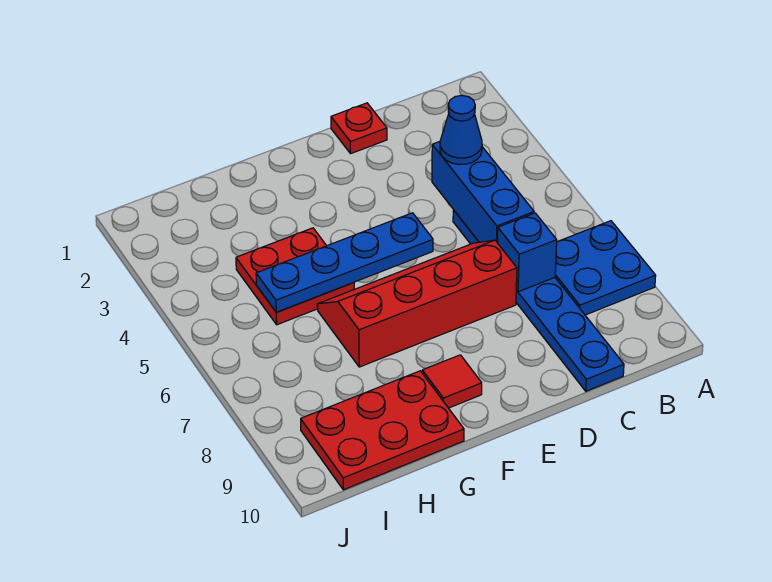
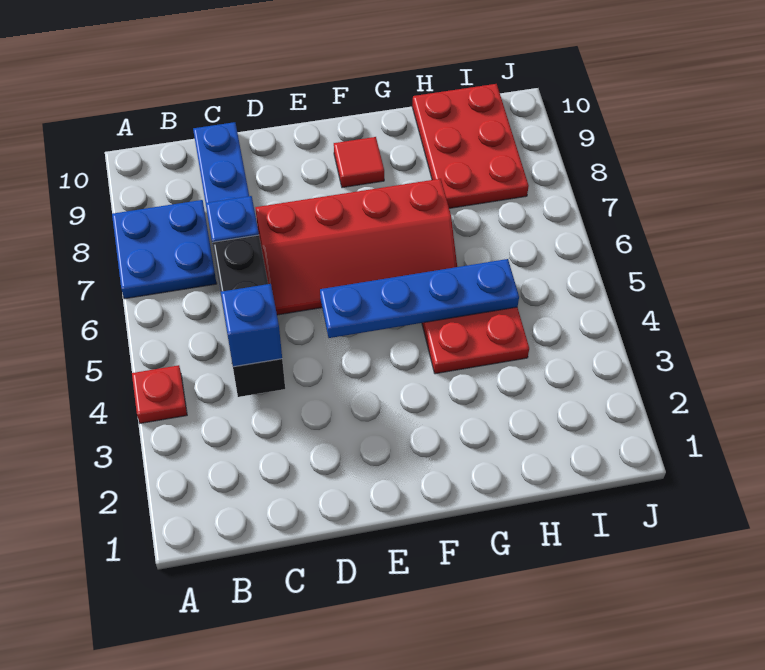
blue brick C4:C6 level 2 -> black brick C4:C6 level 2
blue cone C4 level 3 -> blue brick C4 level 3
red plate D1 level 1 -> red plate A4 level 1
red plate G9:I10 level 1 -> red plate H8:I10 level 1

